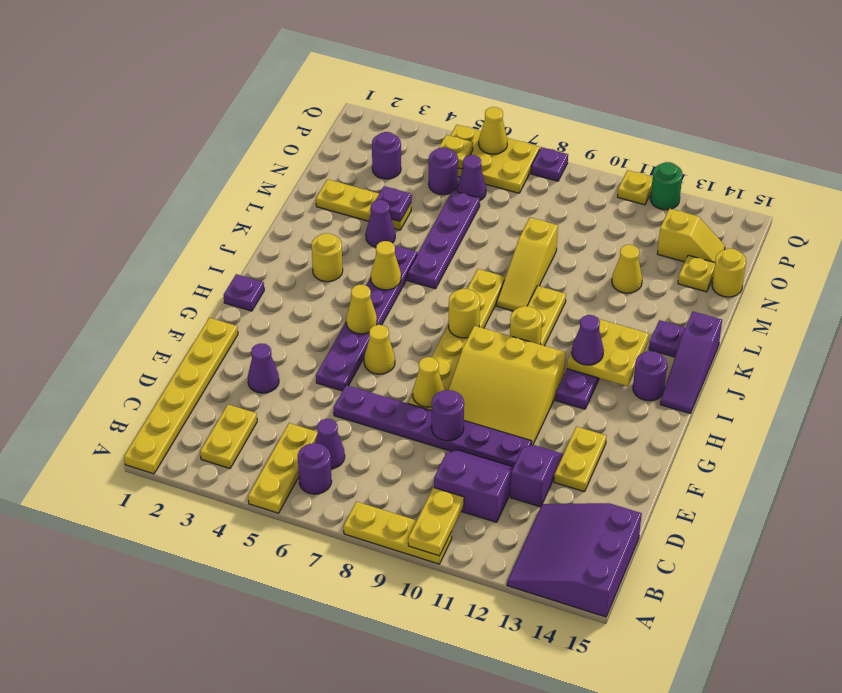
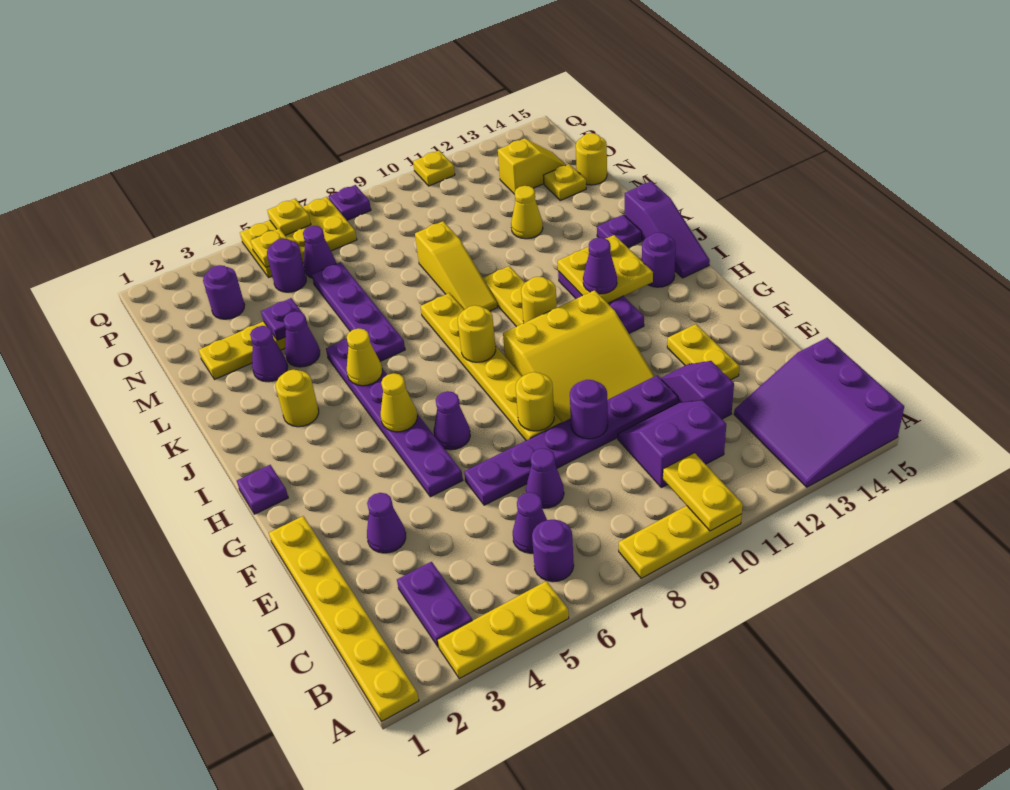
yellow plate A5:C5 level 1 -> yellow plate A3:A5 level 1
yellow plate B3:C3 level 1 -> purple plate B3:C3 level 1
none -> purple cone D7 level 1
yellow cone F8 level 2 -> yellow round brick F8 level 2
yellow cone G6 level 1 -> purple cone G6 level 1
none -> purple cone L3 level 1
yellow cone Q6 level 2 -> yellow plate Q6 level 2
green round brick Q12 level 1 -> none

